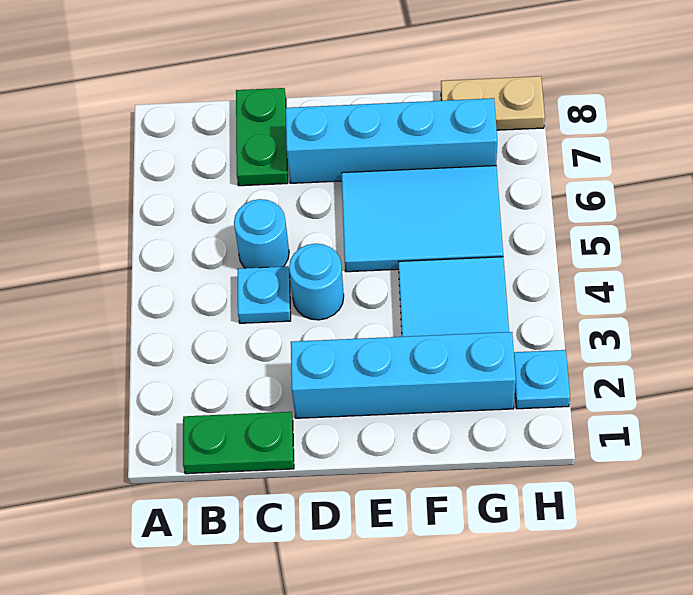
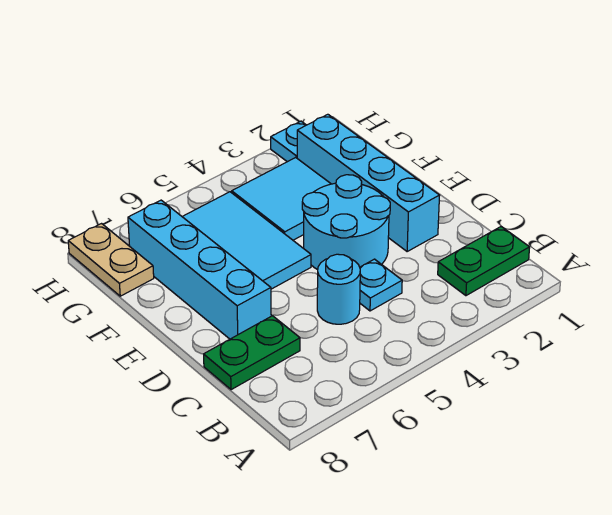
green plate B1:C1 level 1 -> green plate B1:B2 level 1
cyan round brick D4 level 1 -> cyan round brick D3:E4 level 1

